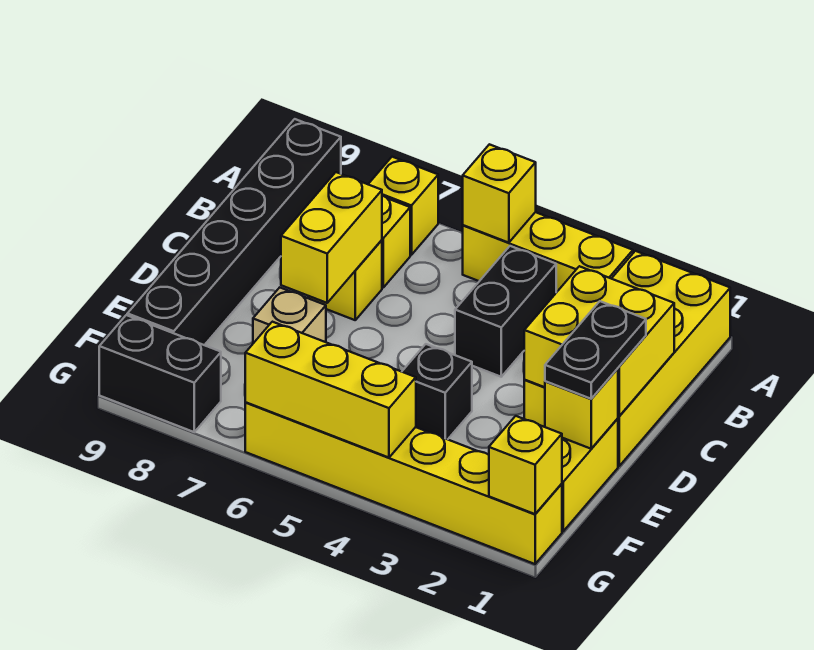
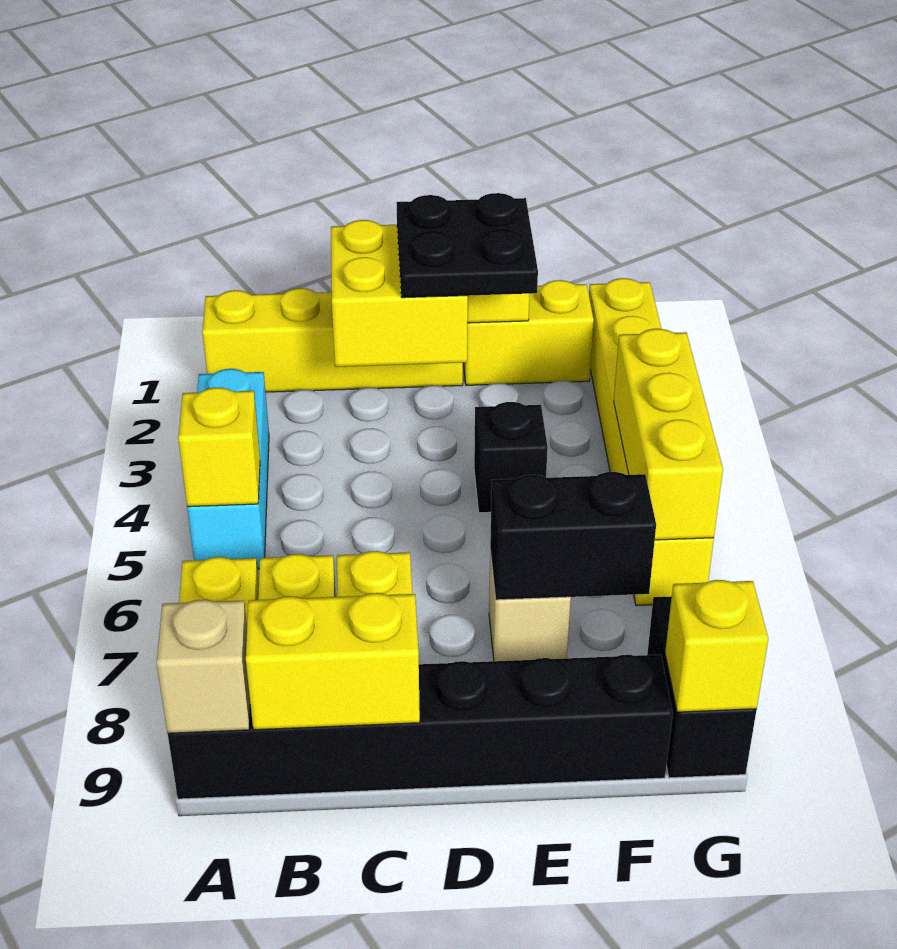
yellow brick A1:D2 level 1 -> yellow brick A1:D1 level 1
yellow brick A3:A5 level 1 -> cyan brick A3:A5 level 1
none -> tan brick A9 level 2
black brick B4:C4 level 1 -> black brick E7:F7 level 2
yellow brick C7:D7 level 2 -> yellow brick B9:C9 level 2
black plate D1:E1 level 3 -> black plate D1:E2 level 3
yellow brick G1 level 2 -> yellow brick G9 level 2

